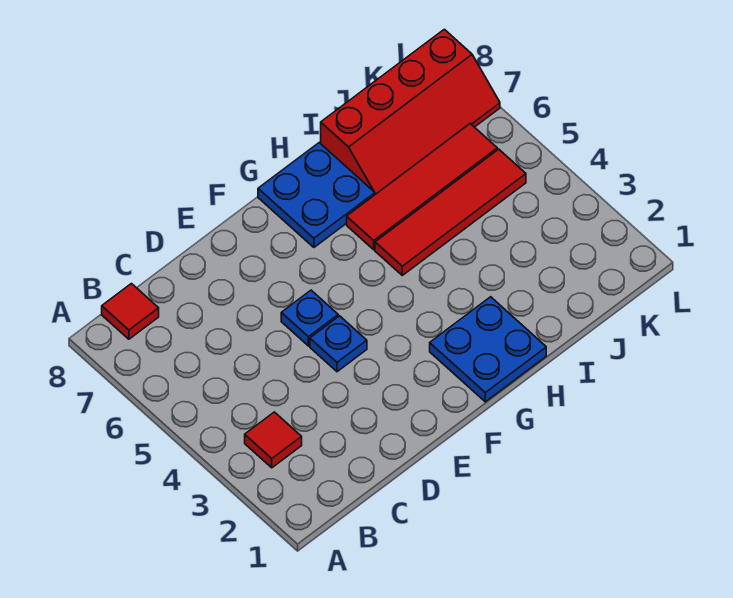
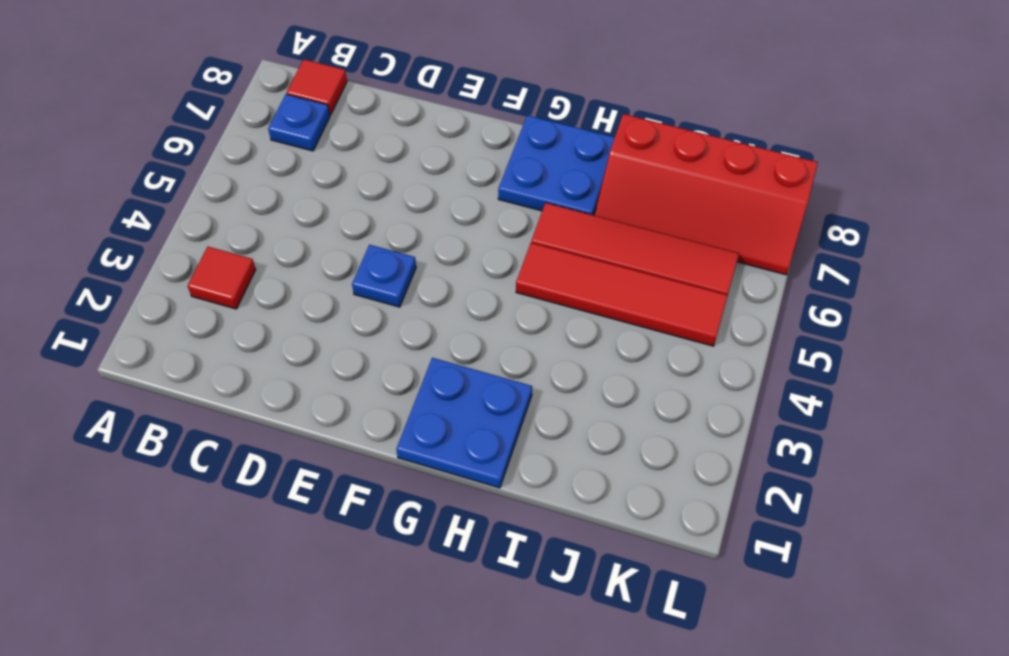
blue plate E5 level 1 -> blue plate B7 level 1

